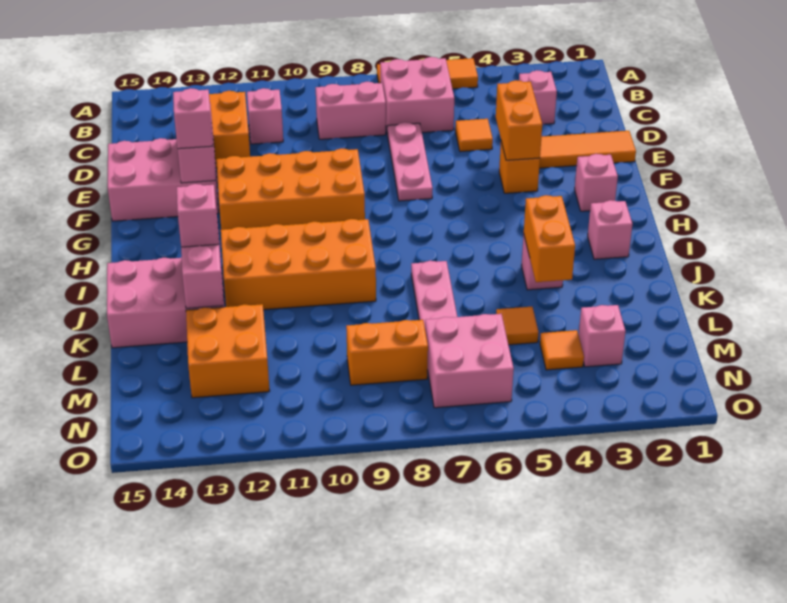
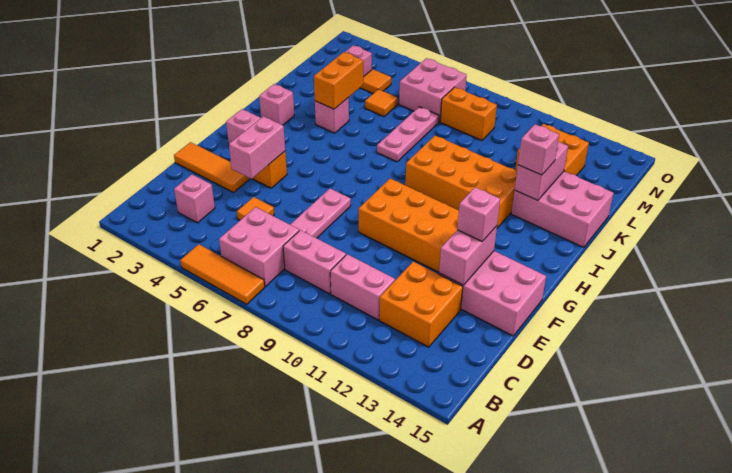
pink brick C11 level 1 -> pink brick C10:C11 level 1
orange brick E4:F4 level 2 -> pink brick E4:F4 level 2

